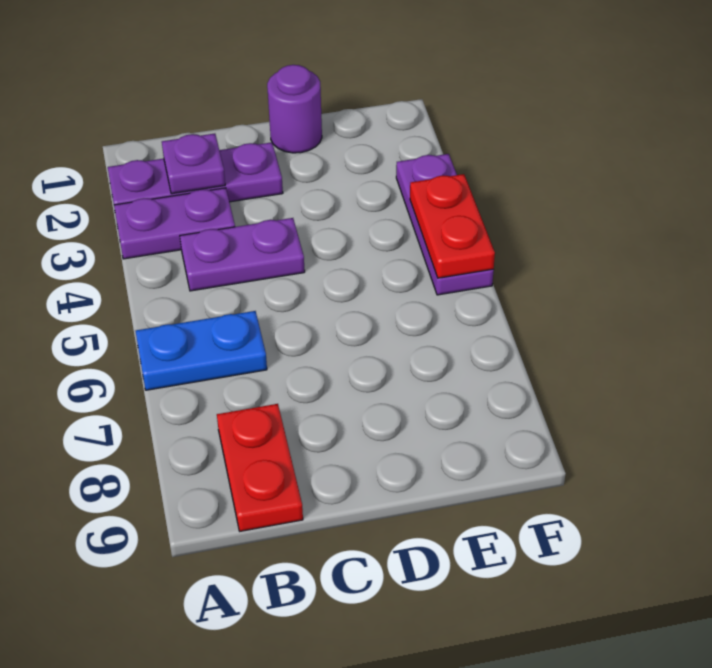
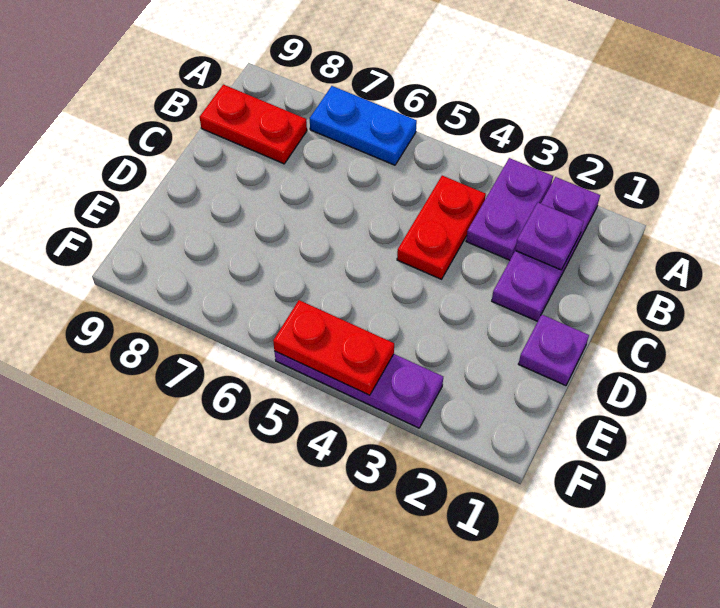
blue plate A6:B6 level 1 -> blue plate A6:A7 level 1
purple plate B4:C4 level 1 -> red plate B4:C4 level 1
purple round brick D1 level 1 -> purple plate D1 level 1

